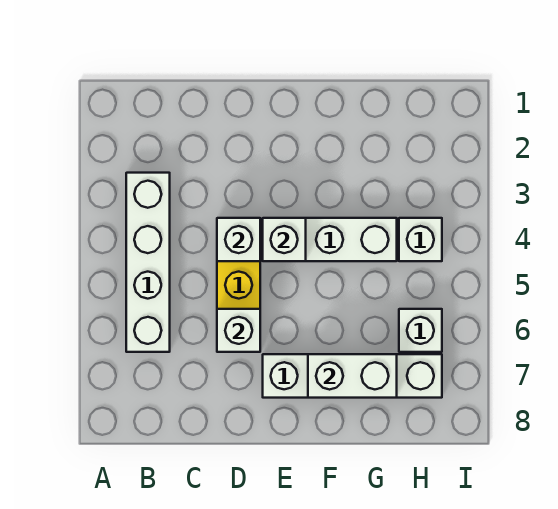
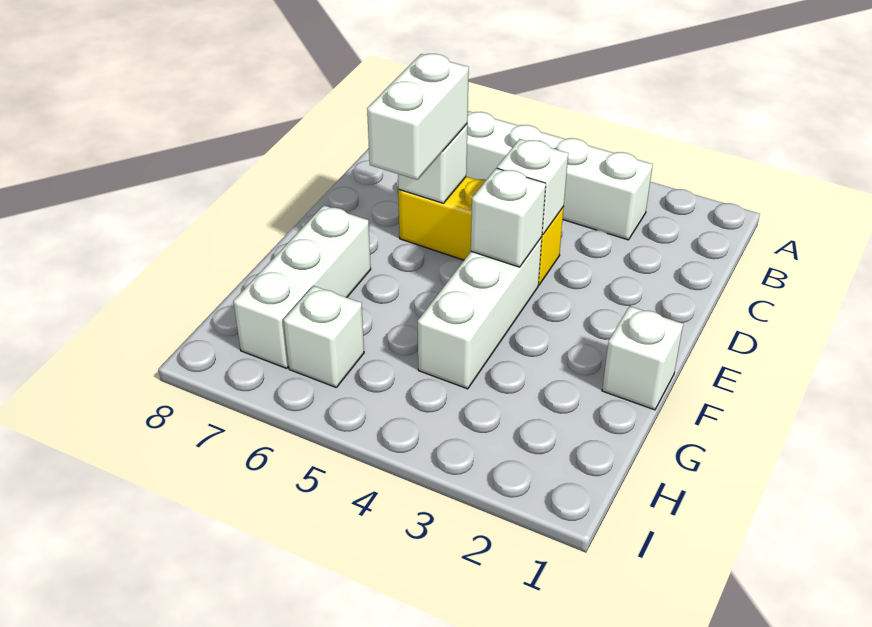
white brick E7:H7 level 1 -> white brick F7:H7 level 1
white brick F7:G7 level 2 -> white brick D6:E6 level 3
white brick H4 level 1 -> white brick F1 level 1

